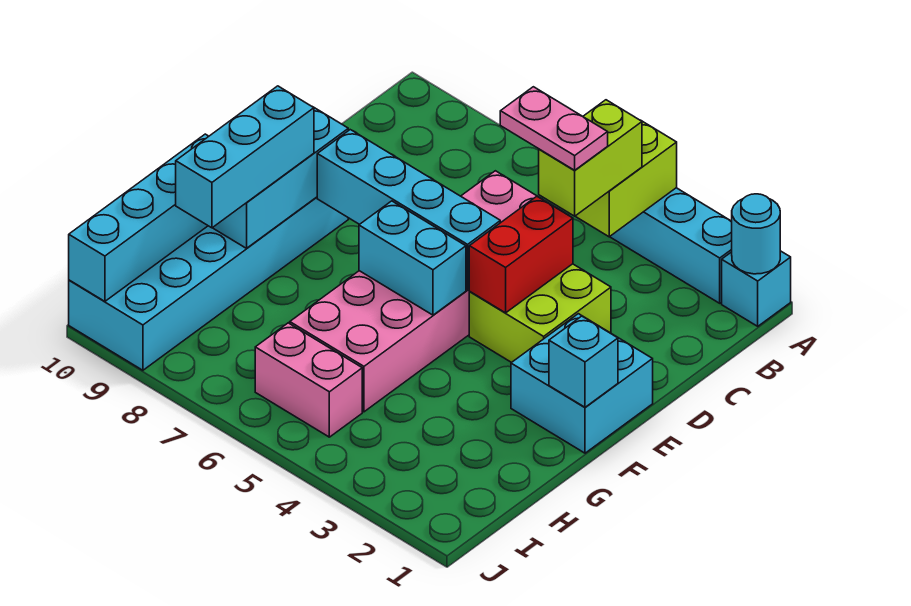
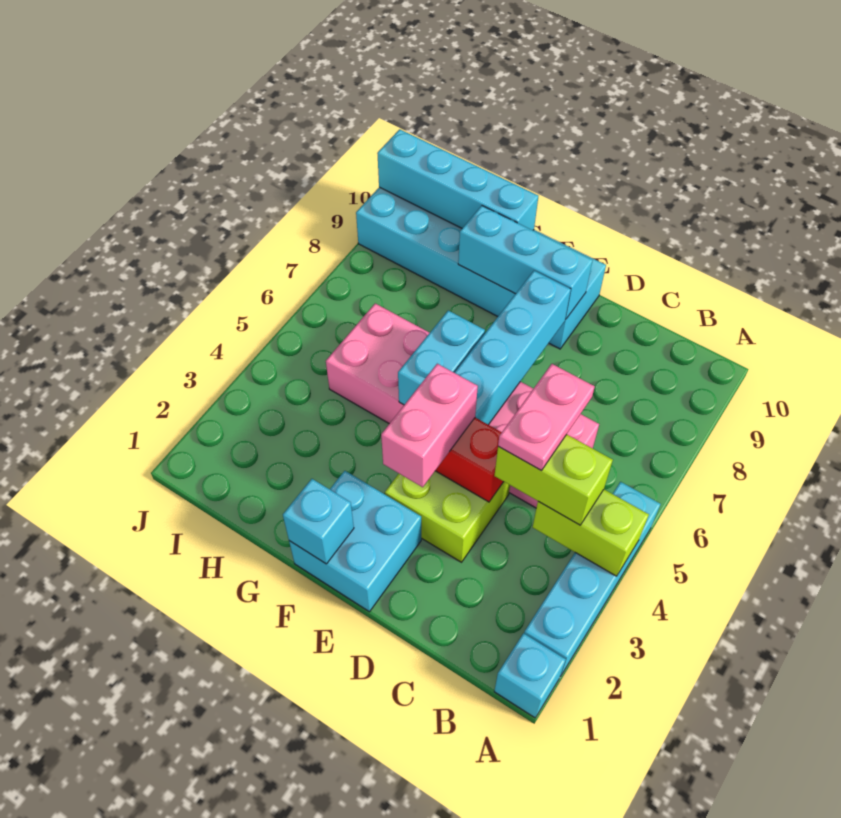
cyan round brick A1 level 2 -> none
cyan brick F9:H9 level 3 -> none
pink brick I5:I6 level 1 -> pink brick E3:E4 level 3

